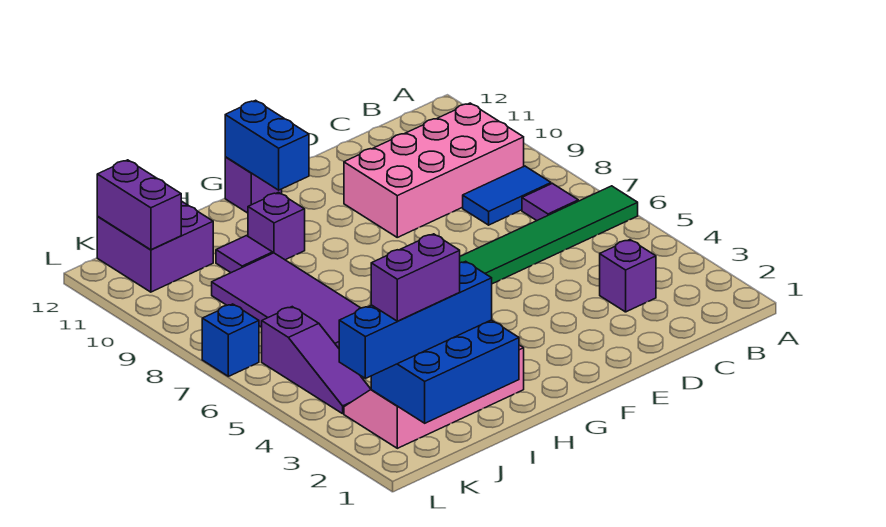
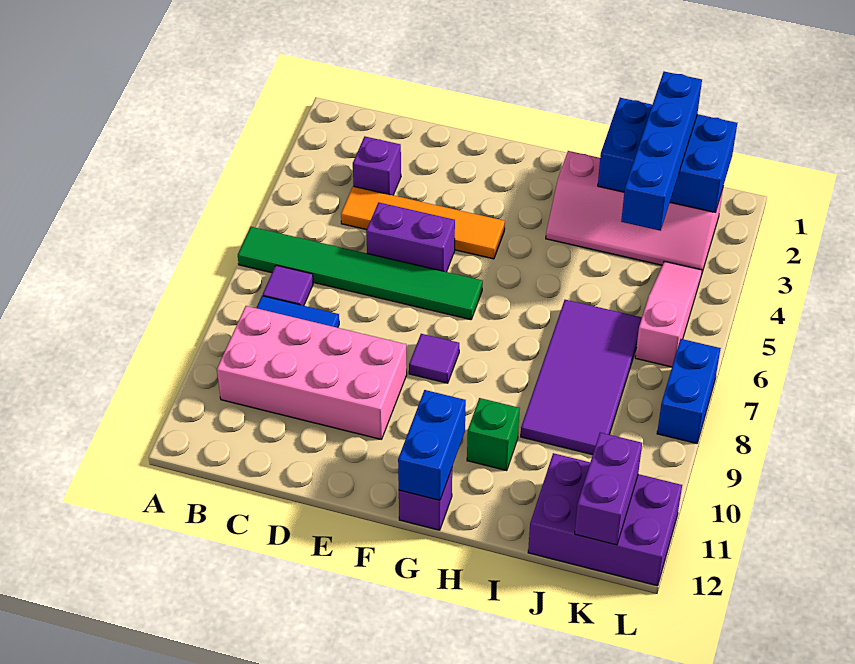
none -> orange tile C4:F4 level 1
purple brick H10 level 1 -> green brick H10 level 1
blue brick I2:L2 level 3 -> blue brick J1:J4 level 3
purple tile I10 level 1 -> purple tile F8 level 1
purple brick J2:K2 level 4 -> purple brick D5:E5 level 1
purple brick J11:K12 level 1 -> purple brick J11:L12 level 1
purple slope K4:K6 level 1 top 6 -> pink slope K4:K6 level 1 top 6
blue brick L7 level 1 -> blue brick L7:L8 level 1

